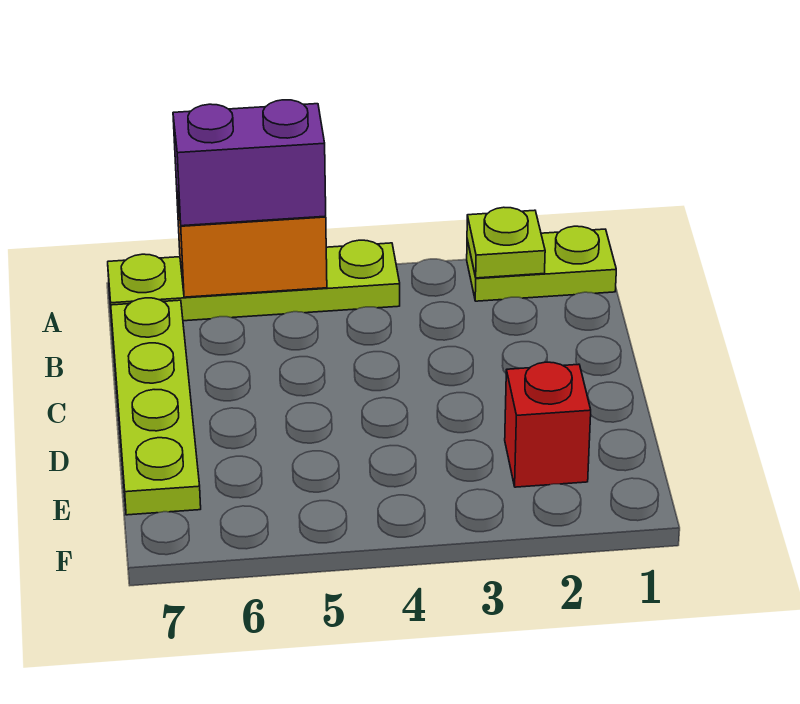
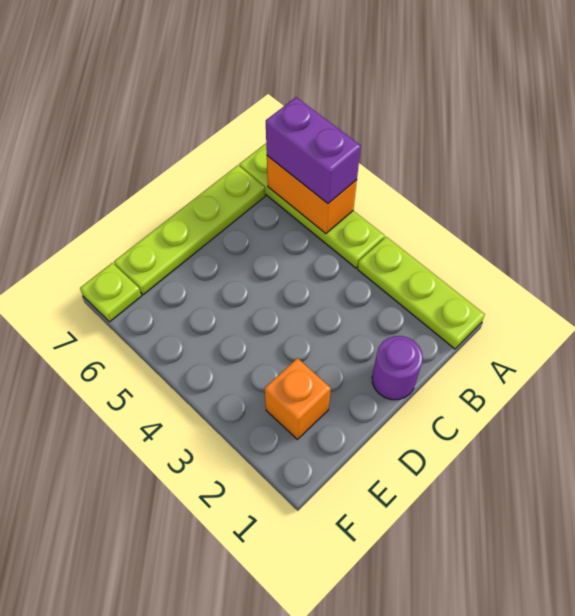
lime plate A1:A2 level 1 -> lime plate A1:A3 level 1
lime plate A2 level 2 -> lime plate F7 level 1
none -> purple round brick C1 level 1
red brick E2 level 1 -> orange brick E2 level 1

